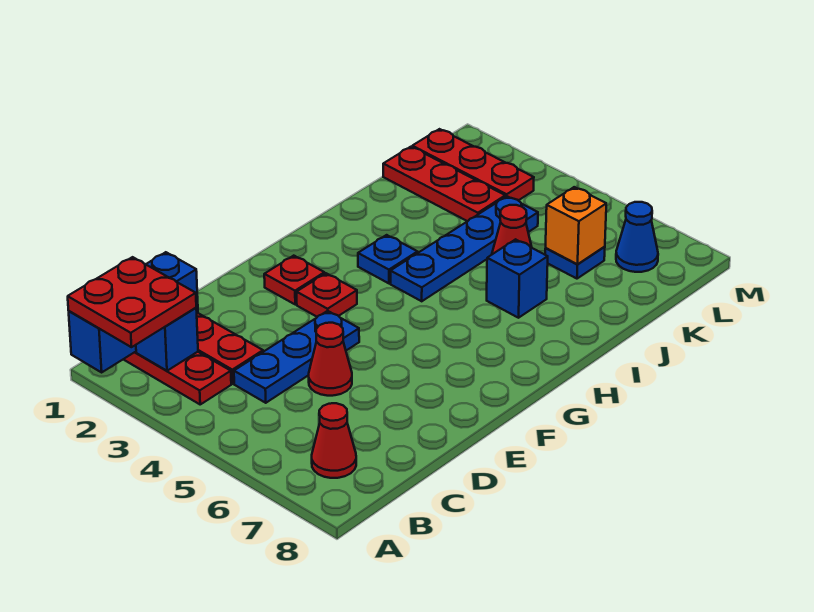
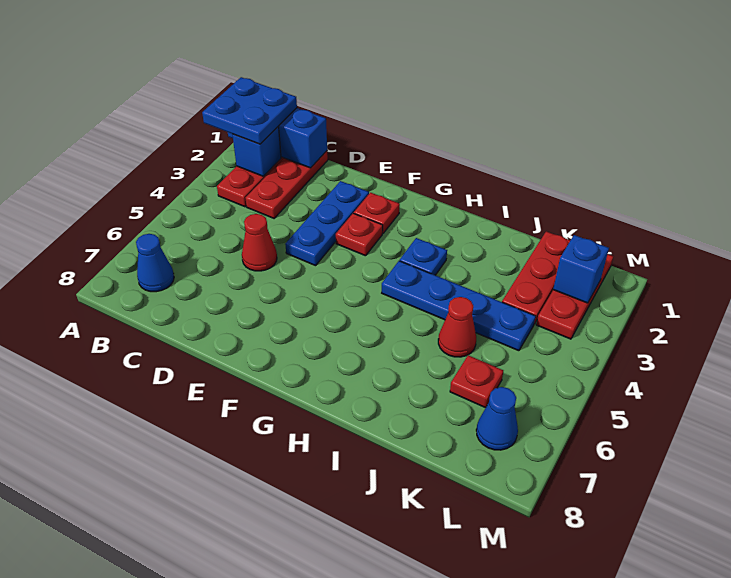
red plate A1:B2 level 3 -> blue plate A1:B2 level 3
red cone B7 level 1 -> blue cone B7 level 1
blue plate C4:E4 level 1 -> blue plate E2:E4 level 1
blue brick I6 level 1 -> blue brick L2 level 2
blue plate K6 level 1 -> red plate K6 level 1
orange brick K6 level 2 -> none

